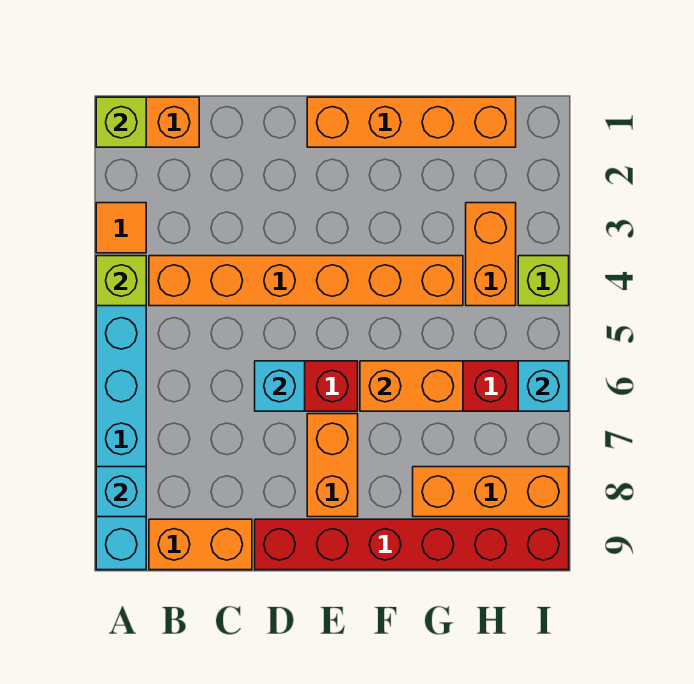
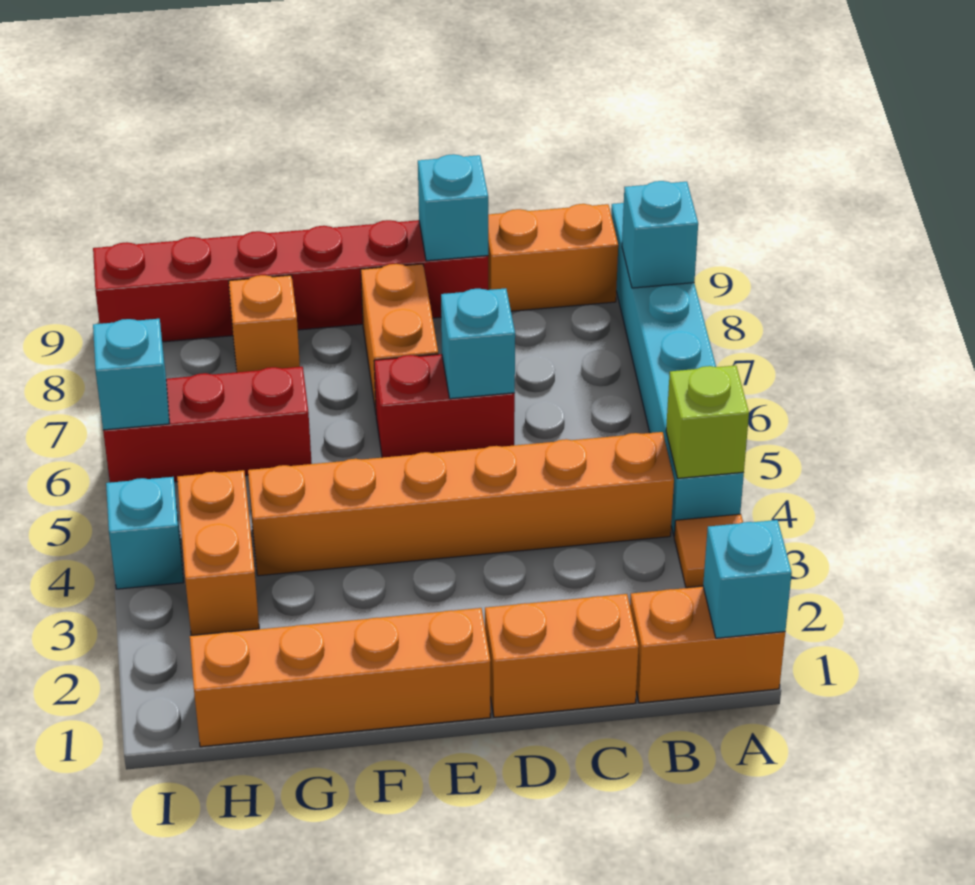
lime brick A1 level 2 -> cyan brick A1 level 2
none -> cyan brick D9 level 2
orange brick F6:G6 level 2 -> orange brick C1:D1 level 1
orange brick G8:I8 level 1 -> orange brick G8 level 1
lime brick I4 level 1 -> cyan brick I4 level 1

